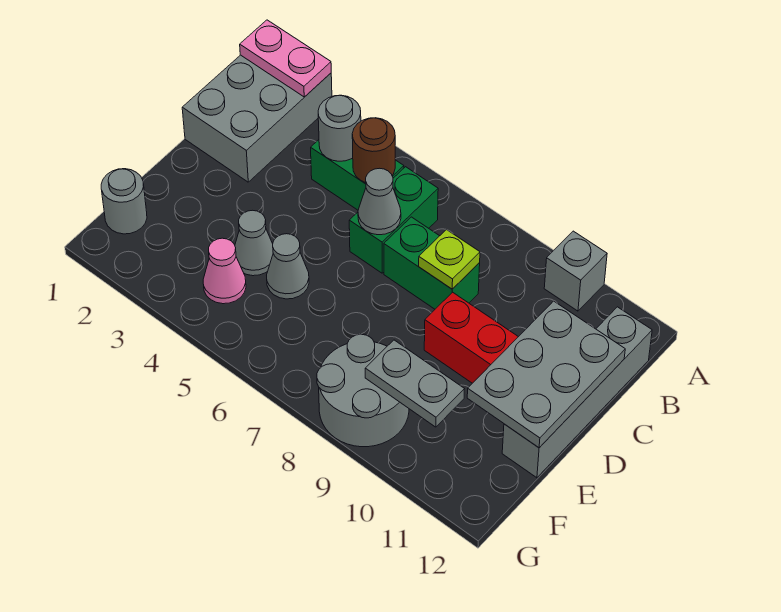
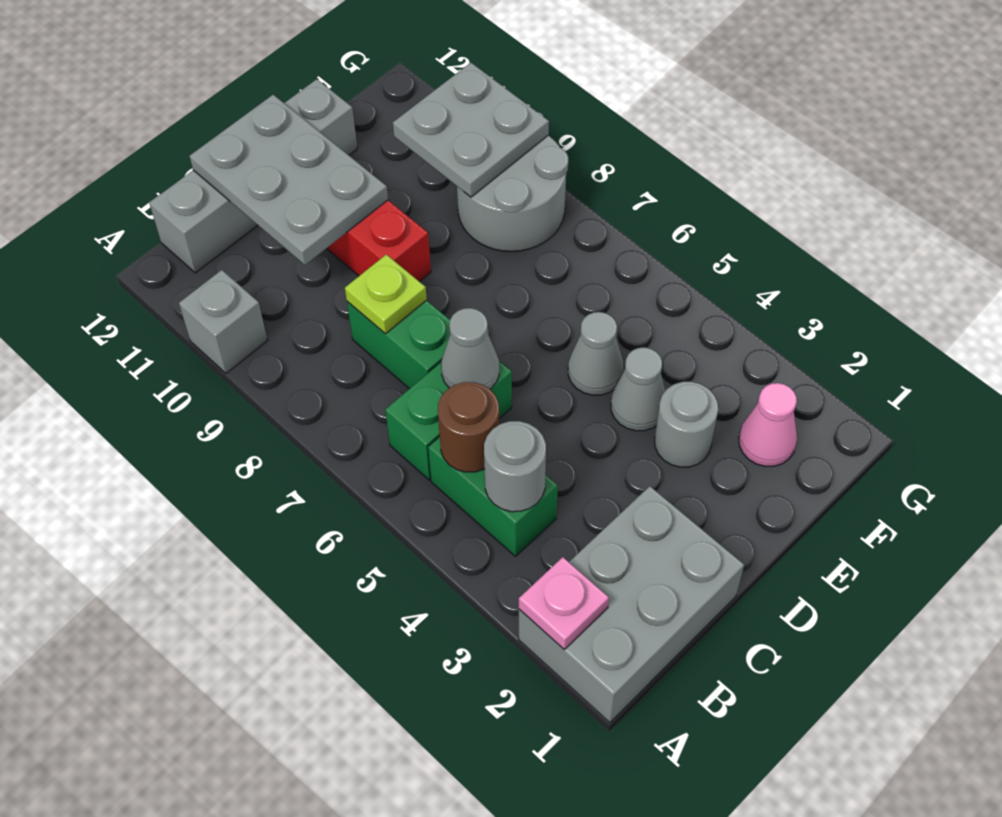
pink plate A1:A2 level 2 -> pink plate A2 level 2
grey plate C11:E12 level 2 -> grey plate C10:D12 level 2
grey round brick F1 level 1 -> grey round brick E3 level 1
pink cone F4 level 1 -> pink cone F2 level 1
grey plate F9:F10 level 2 -> grey plate F9:G10 level 2

